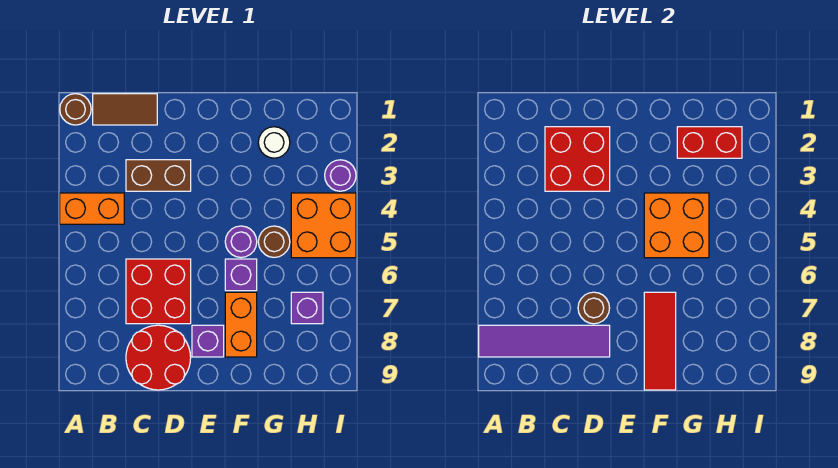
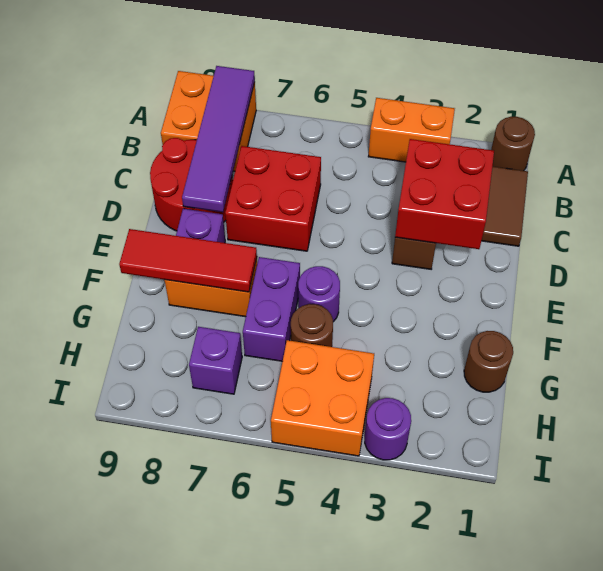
orange brick A4:B4 level 1 -> orange brick A3:A4 level 1
brown round brick D7 level 2 -> brown round brick G1 level 1
orange brick F4:G5 level 2 -> orange brick A8:B9 level 1
purple brick F6 level 1 -> purple brick F6:G6 level 1
white round brick G2 level 1 -> none
red brick G2:H2 level 2 -> none

